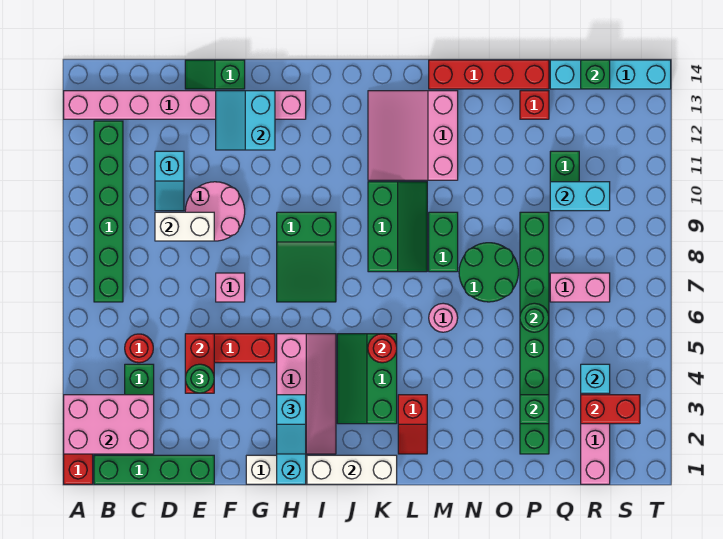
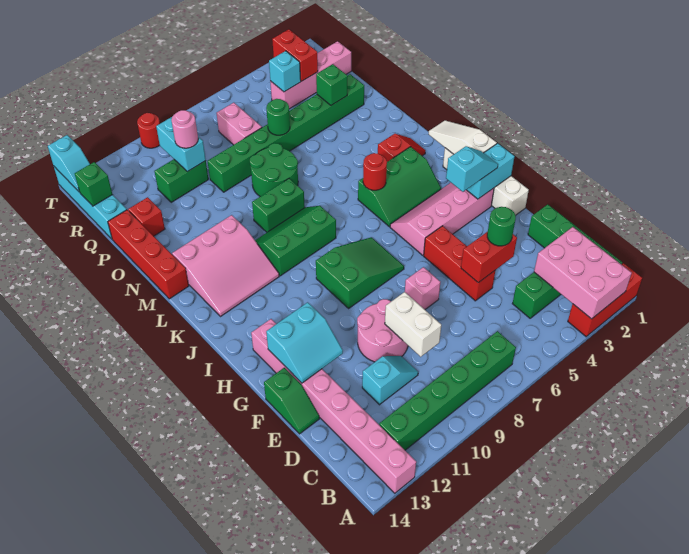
red round brick C5 level 1 -> red round brick T10 level 1
white brick I1:K1 level 2 -> white slope I1:K1 level 2 top I
pink round brick M6 level 1 -> pink round brick Q10 level 3
none -> cyan slope S14:T14 level 2 top T

